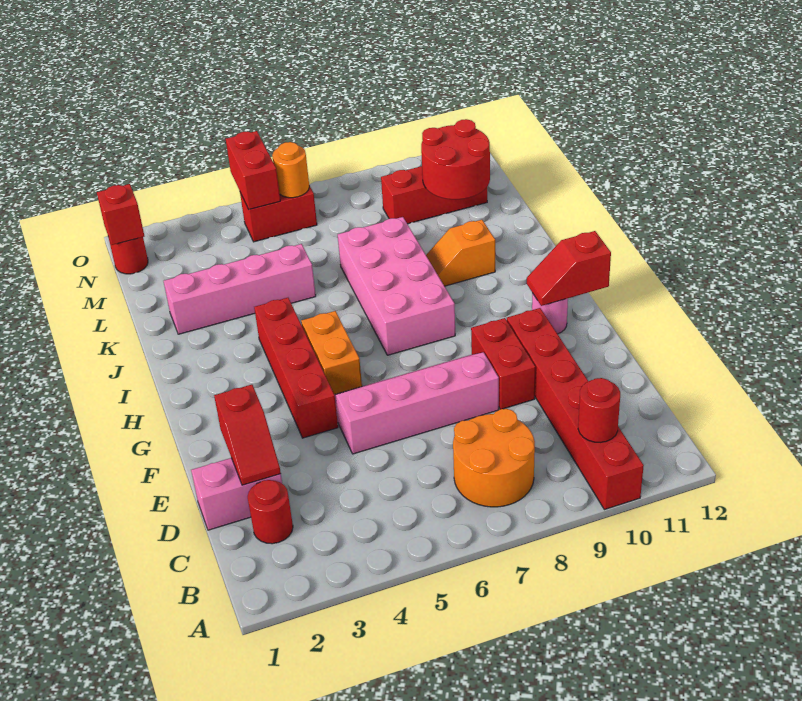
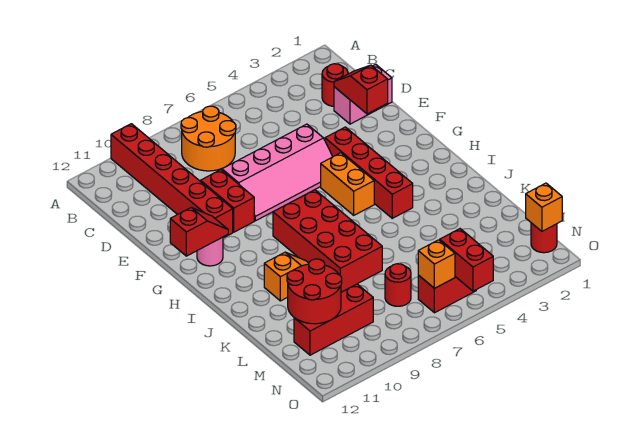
red round brick B10 level 2 -> red round brick M7 level 1
pink brick H7:K8 level 1 -> red brick H7:K8 level 1
pink brick K2:K5 level 1 -> none
red brick N1 level 2 -> orange brick N1 level 2
orange round brick N6 level 2 -> orange brick N6 level 2

